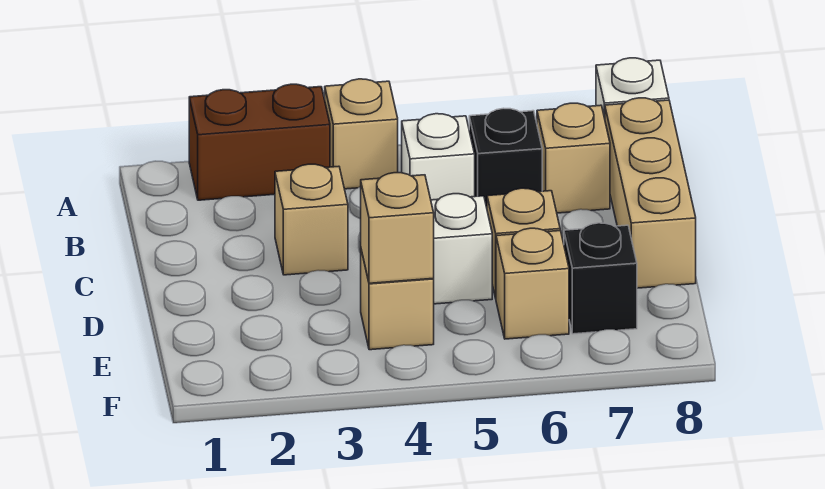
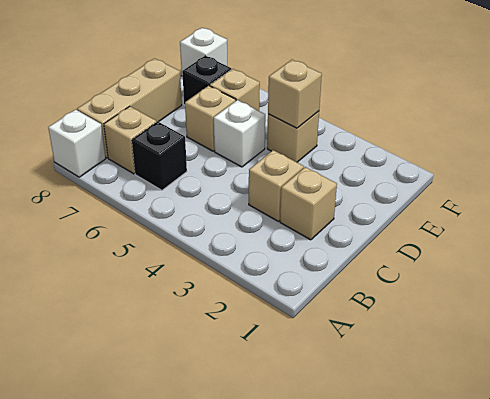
brown brick A2:A3 level 1 -> none
tan brick A4 level 1 -> tan brick C2 level 1
white brick B5 level 1 -> white brick F8 level 1

